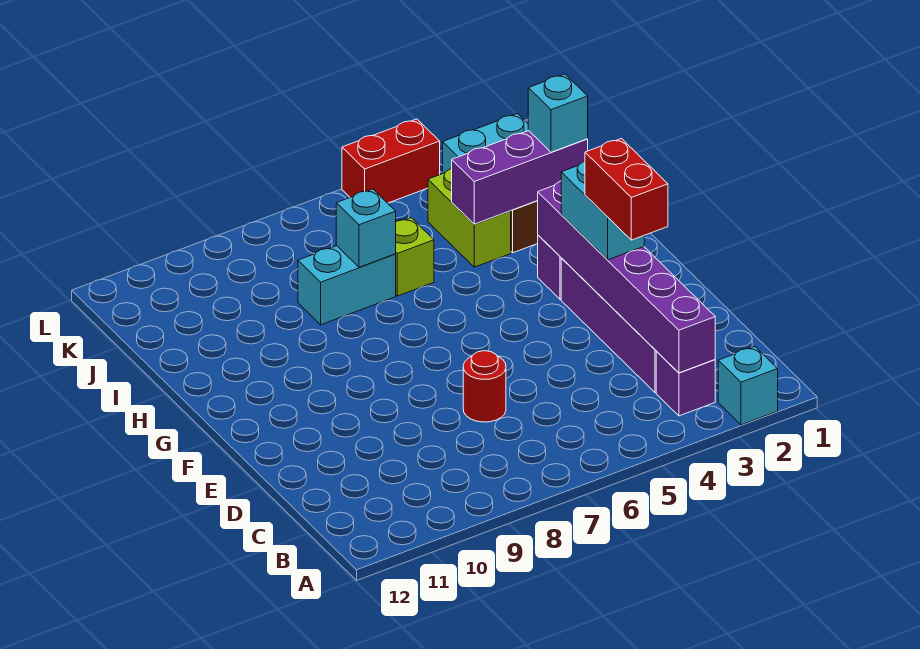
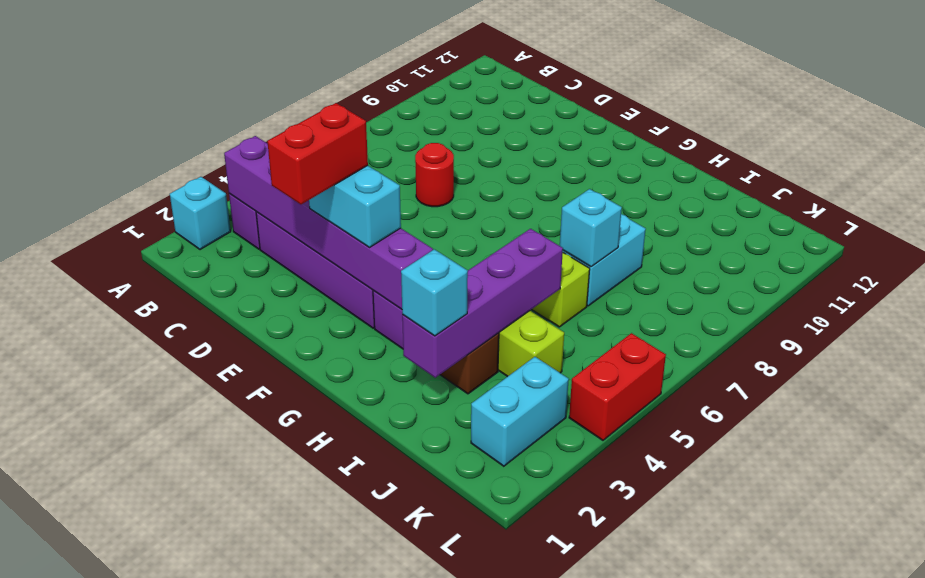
red brick D3:E3 level 4 -> red brick E2:E3 level 4
purple brick I2:I4 level 2 -> purple brick I2:I5 level 2

